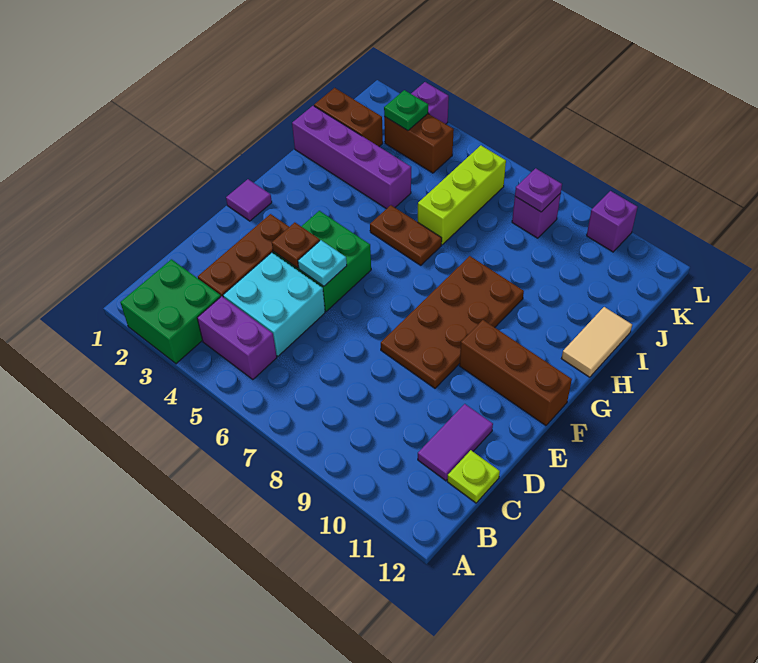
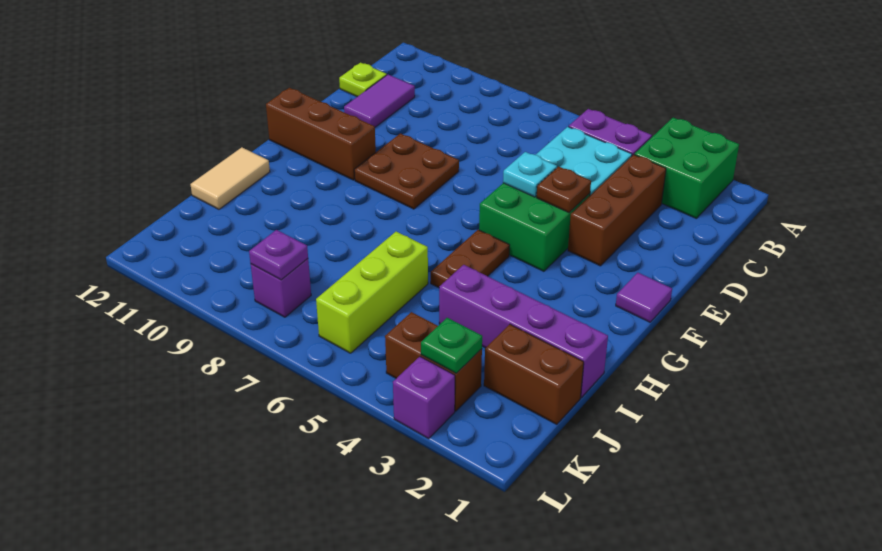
brown plate E8:H9 level 1 -> brown plate E8:F9 level 1
brown plate H5:H6 level 1 -> brown plate G5:H5 level 1
purple brick L10 level 1 -> none

